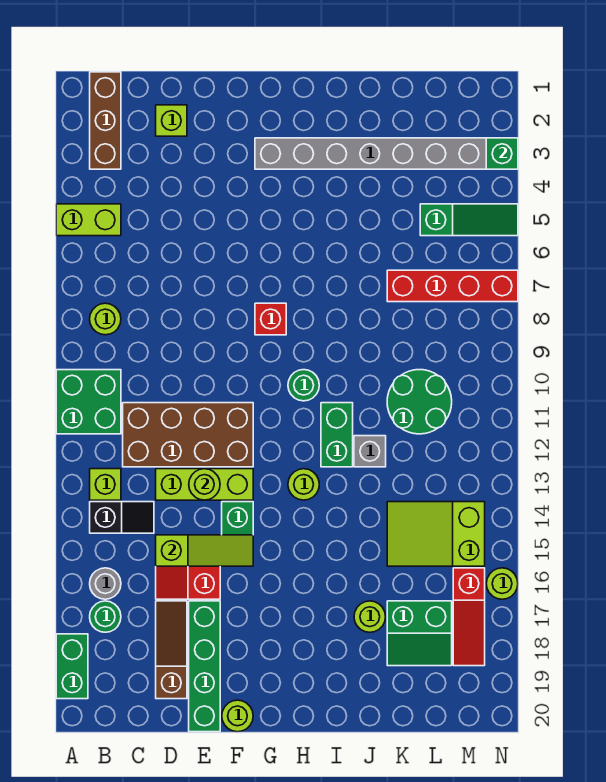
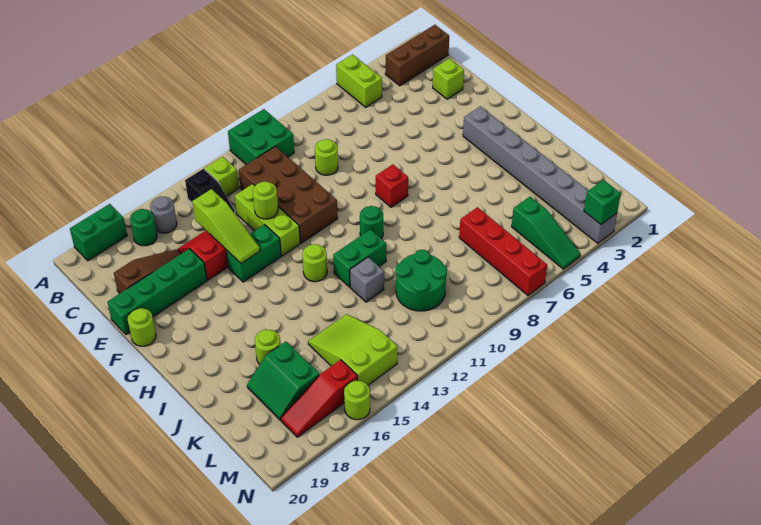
lime round brick B8 level 1 -> lime round brick D9 level 1

